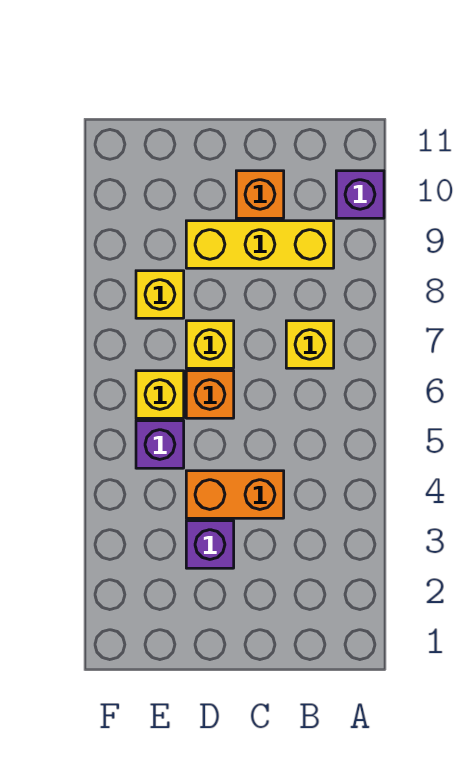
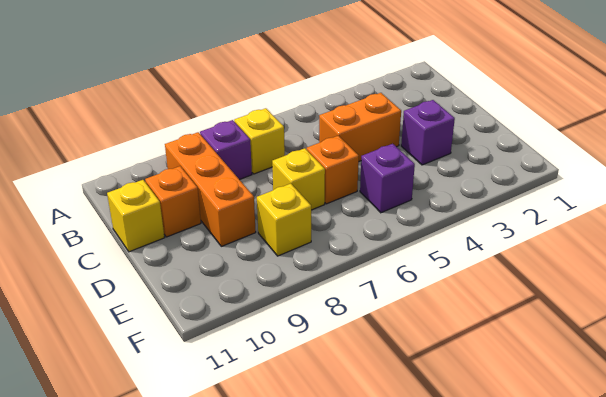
purple brick A10 level 1 -> purple brick B8 level 1
yellow brick B9:D9 level 1 -> orange brick B9:D9 level 1
orange brick C4:D4 level 1 -> orange brick C4:C5 level 1
yellow brick E6 level 1 -> yellow brick C11 level 1

